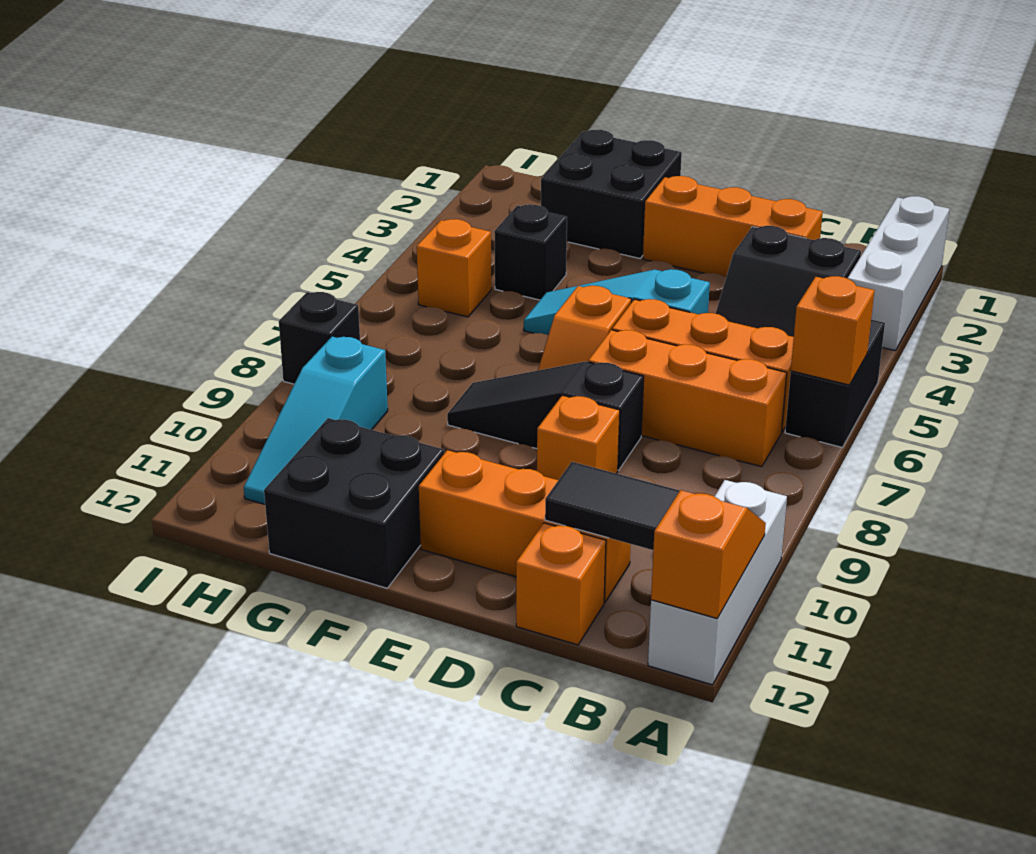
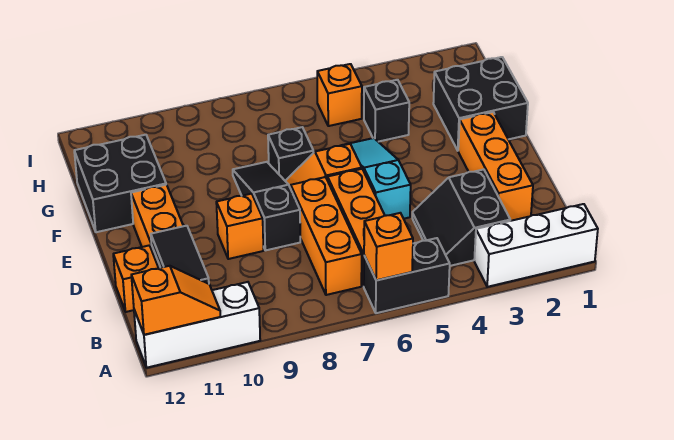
cyan slope H9:H11 level 1 top 9 -> none
black brick I8 level 1 -> black brick F7 level 1

